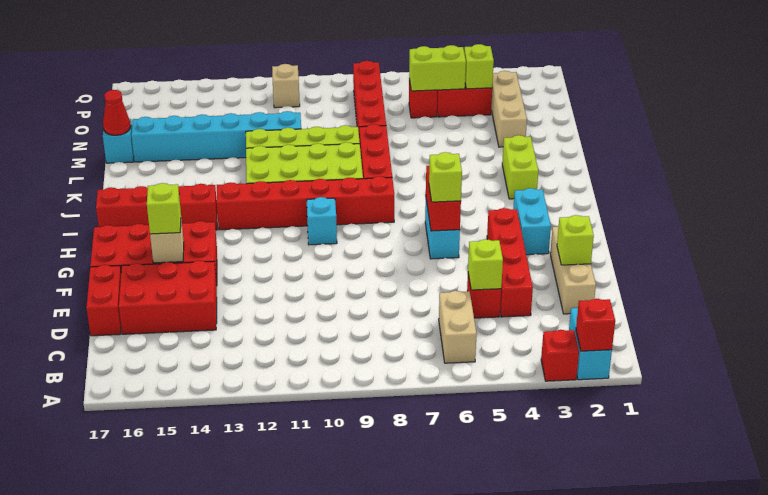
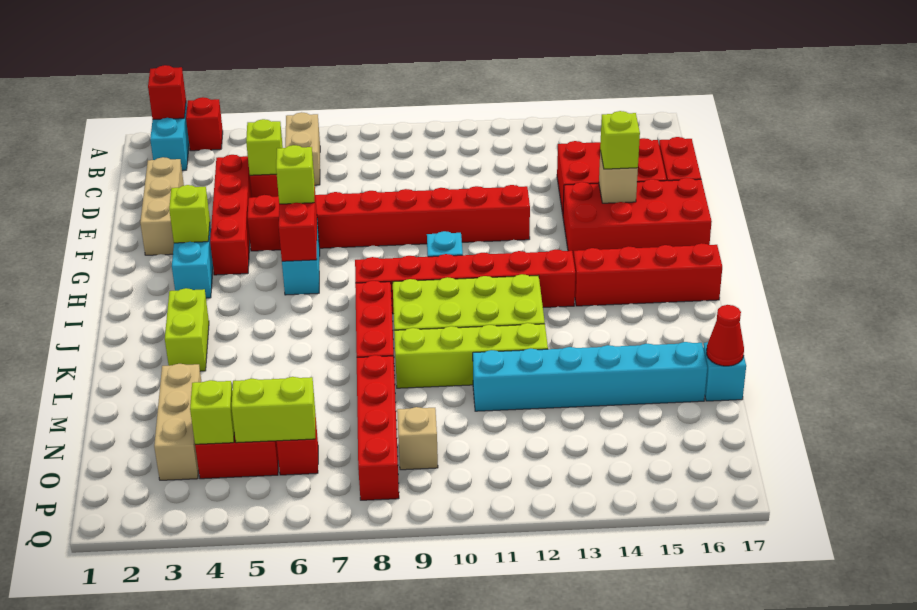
lime brick E2 level 2 -> lime brick G3 level 2
none -> red brick F5:F12 level 1
tan brick P11 level 1 -> tan brick O9 level 1

